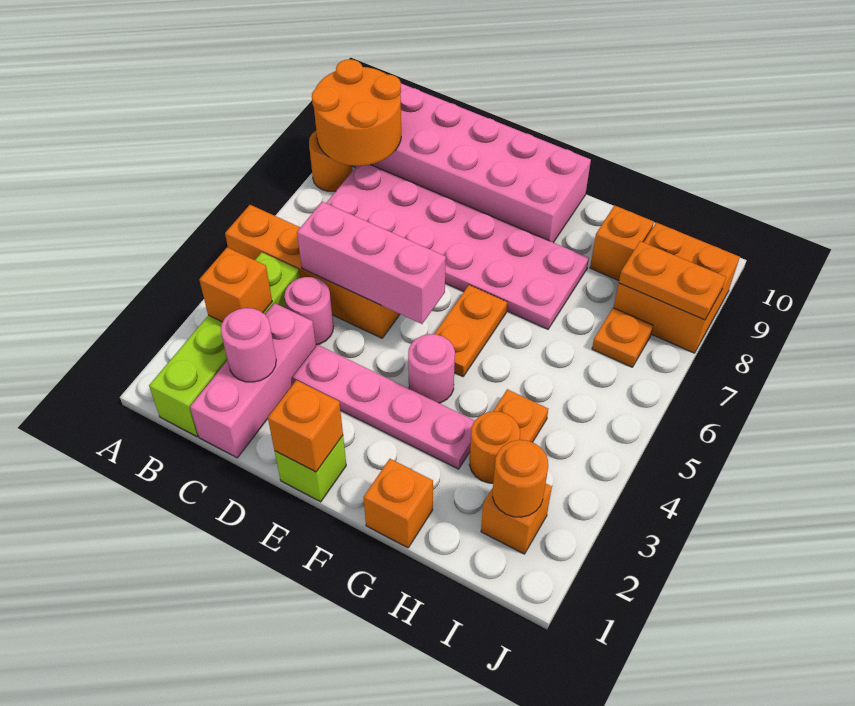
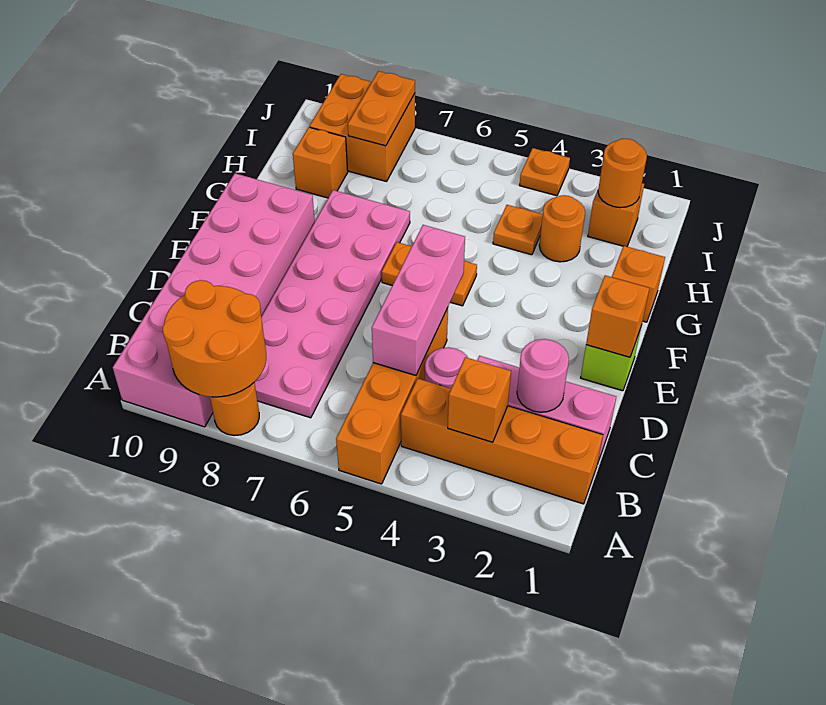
lime brick B1:B4 level 1 -> orange brick B1:B4 level 1
pink plate D3:G3 level 1 -> none
pink round brick F4 level 1 -> none
orange plate I7 level 1 -> orange plate J4 level 1

